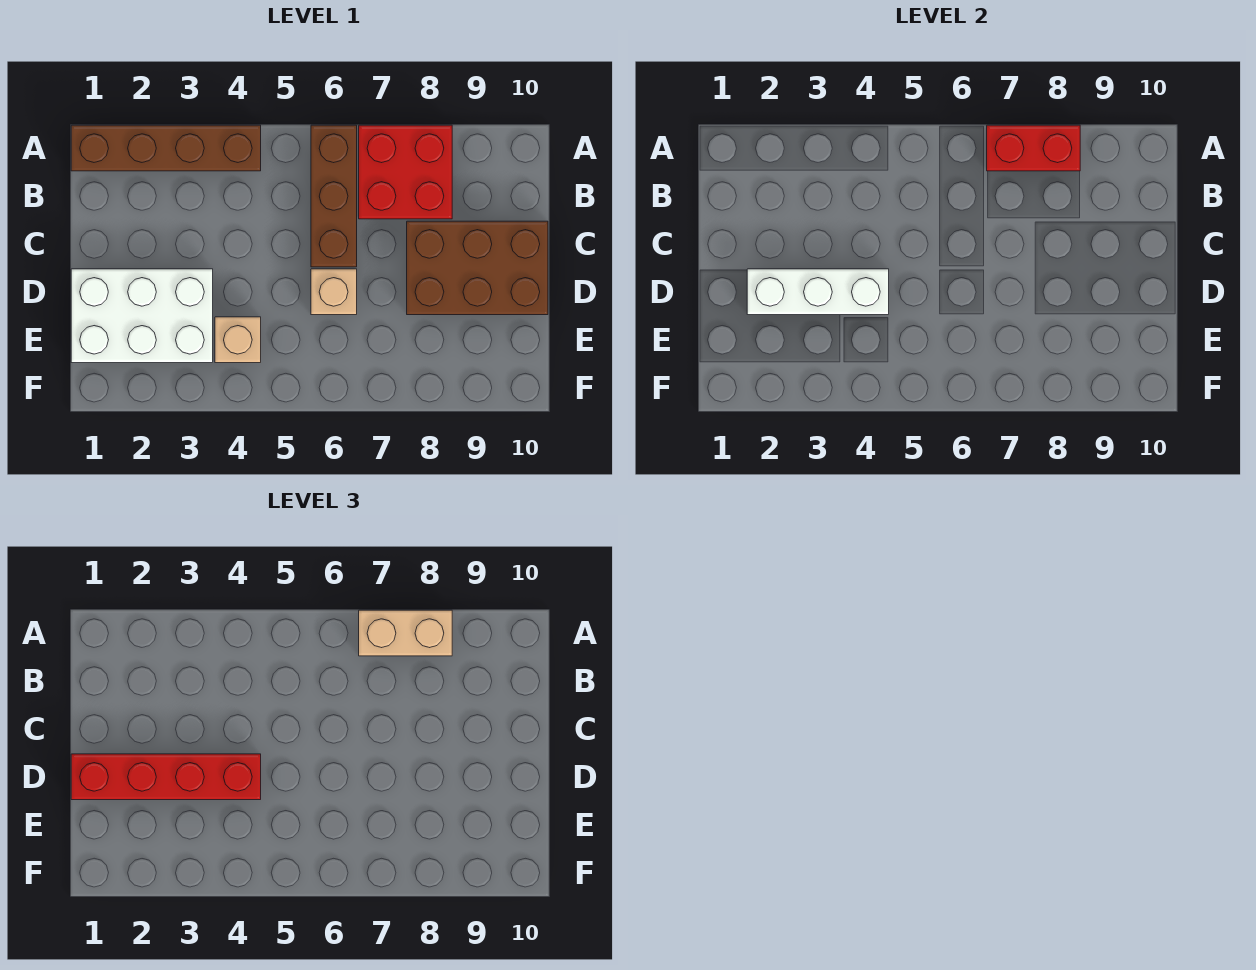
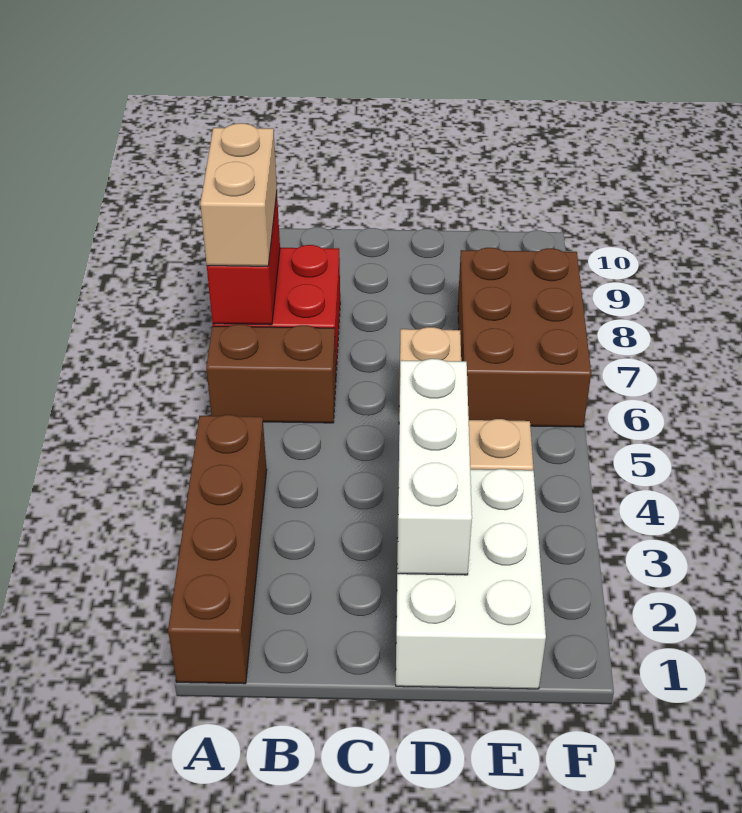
brown brick A6:C6 level 1 -> brown brick A6:B6 level 1
brown brick C8:D10 level 1 -> brown brick E6:F8 level 1
red brick D1:D4 level 3 -> none

